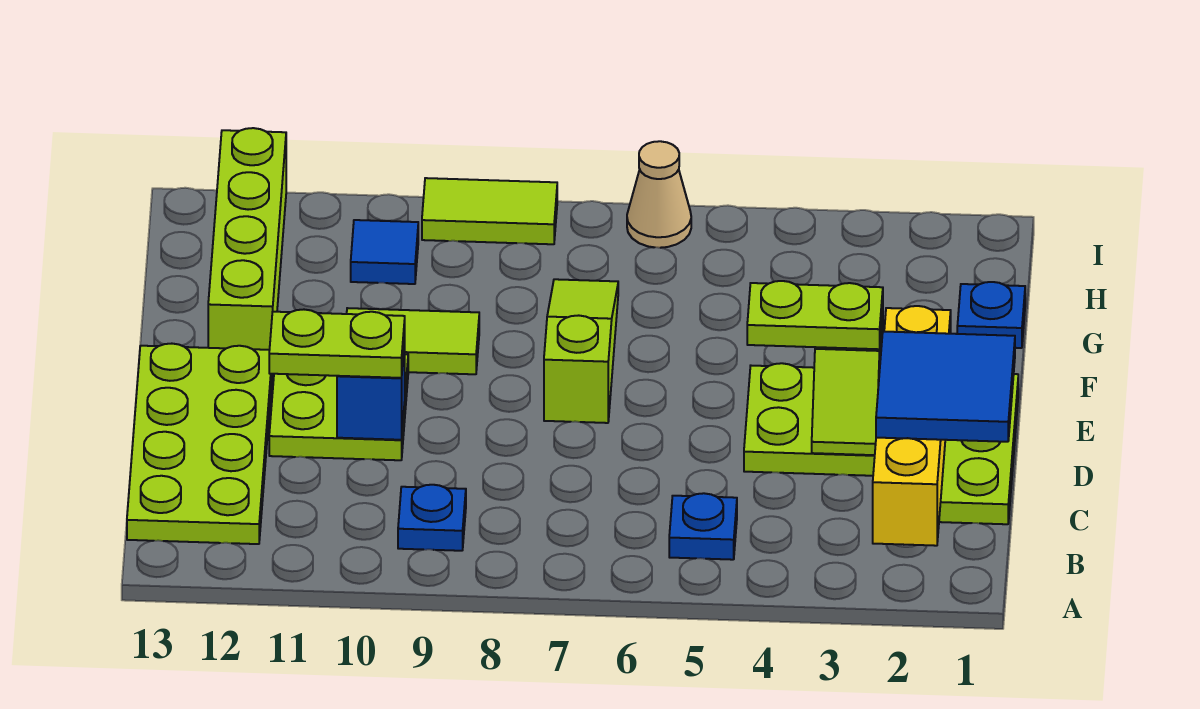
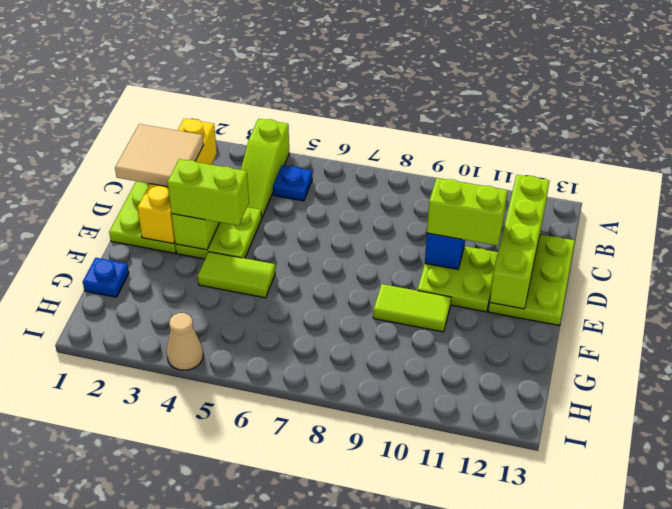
blue plate B9 level 1 -> none
lime plate B12:E13 level 1 -> lime plate C12:E13 level 1
blue tile C1:D2 level 3 -> tan tile C1:D2 level 3
lime plate D10:D11 level 3 -> lime brick D10:D11 level 3
lime plate E3:E4 level 3 -> lime brick E3:E4 level 3
lime slope E7:G7 level 1 top E -> lime slope A4:C4 level 1 top A
lime brick F12:I12 level 1 -> lime brick B12:E12 level 2
blue tile H10 level 1 -> none
tan cone I6 level 1 -> tan cone I4 level 1
lime tile I8:I9 level 1 -> lime tile F4:F5 level 1

